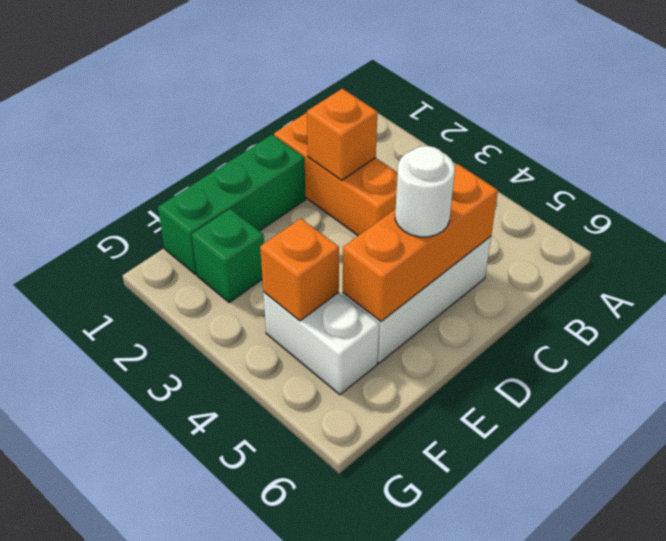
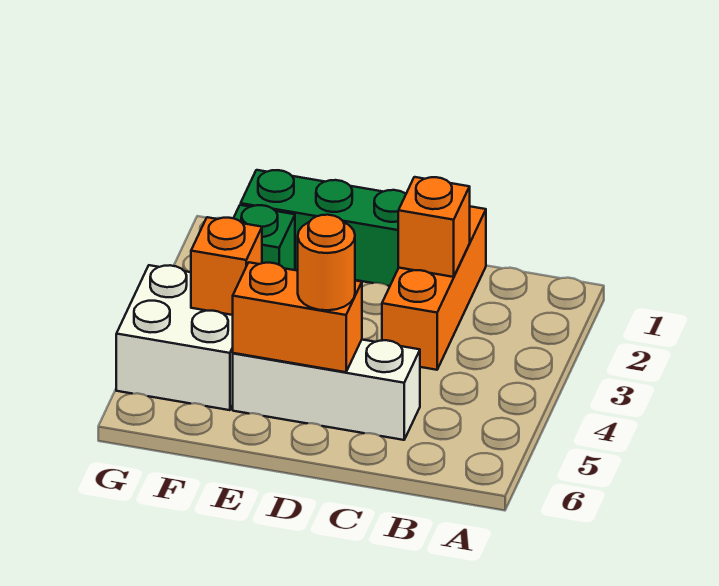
orange brick C5:E5 level 2 -> orange brick D5:E5 level 2
white round brick D5 level 3 -> orange round brick D5 level 3
white brick F4:F5 level 1 -> white brick F4:G5 level 1

